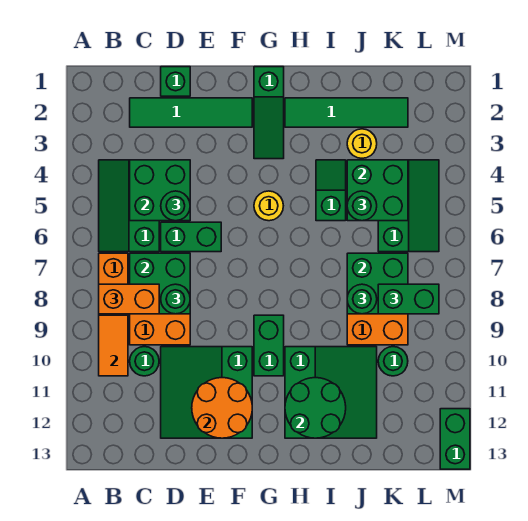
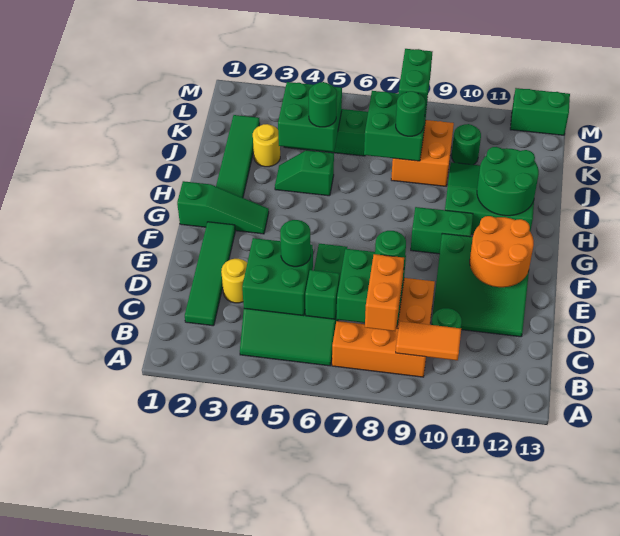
green brick D1 level 1 -> green brick C6 level 2
yellow round brick G5 level 1 -> yellow round brick D3 level 1

